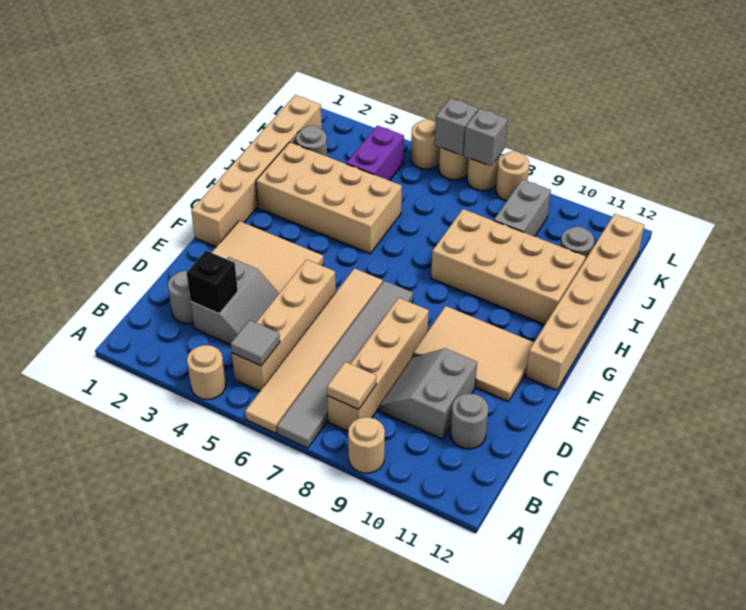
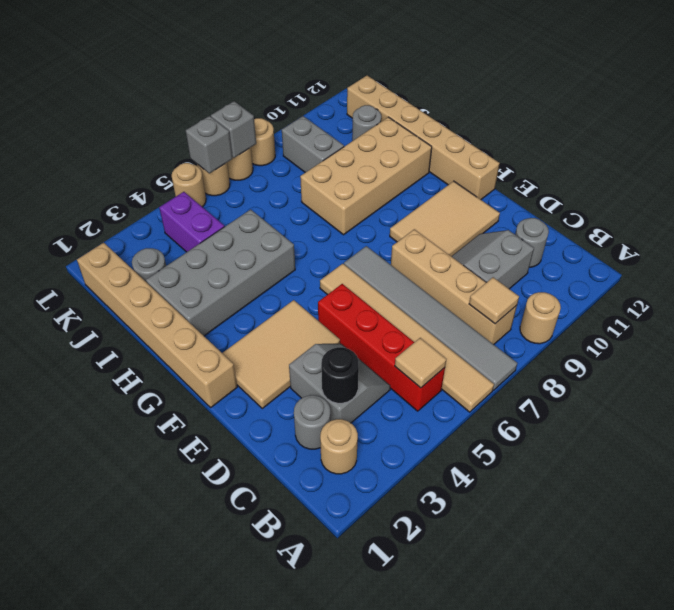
tan round brick A4 level 1 -> tan round brick B2 level 1
tan brick B5:E5 level 1 -> red brick B5:E5 level 1
grey tile B5 level 2 -> tan tile B5 level 2
black brick C3 level 2 -> black round brick C3 level 2
grey slope C9:D10 level 1 top 10 -> grey slope C9:D10 level 1 top C
tan brick H2:I5 level 1 -> grey brick H2:I5 level 1

